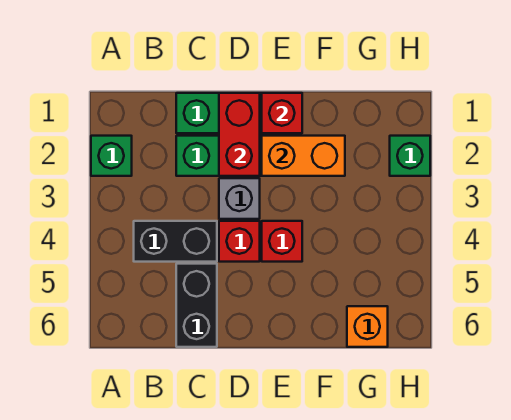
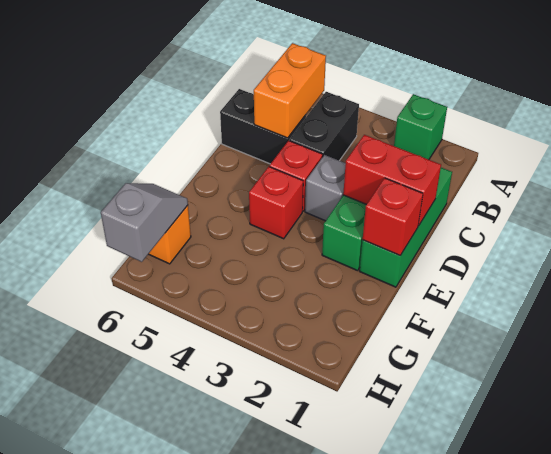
orange brick E2:F2 level 2 -> orange brick B5:C5 level 2
none -> grey slope G6:H6 level 2 top H
green brick H2 level 1 -> none

